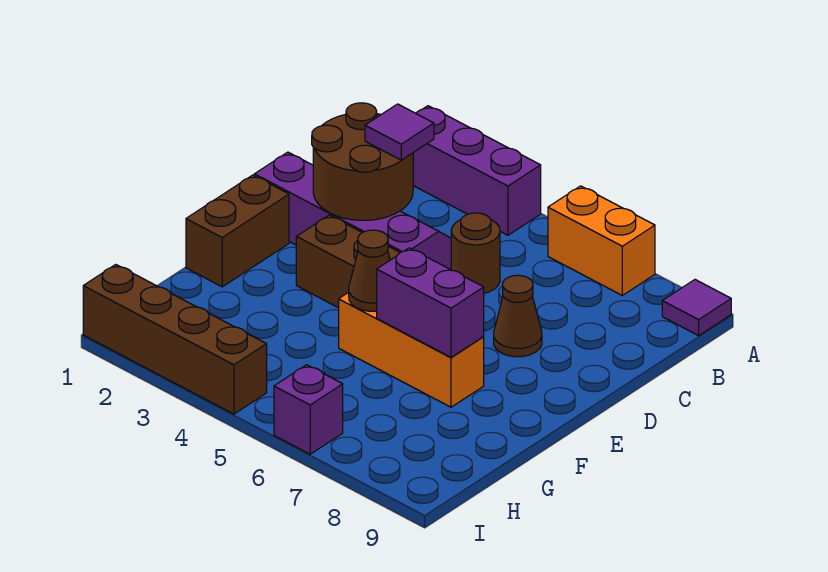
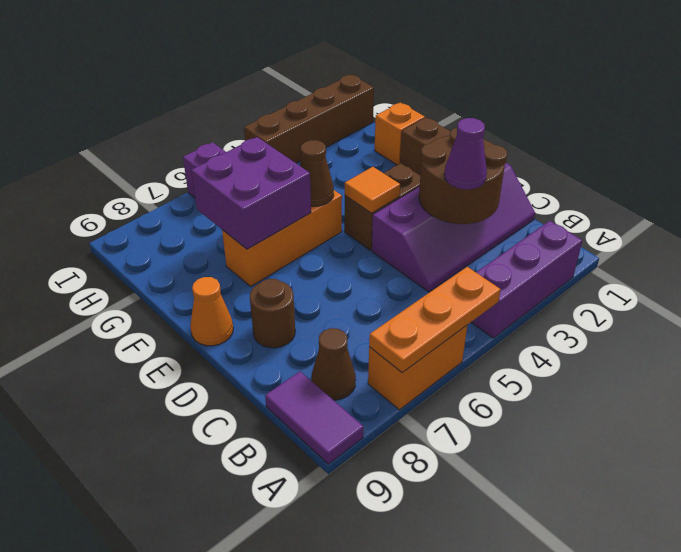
none -> orange plate A5:A7 level 2
purple tile A9 level 1 -> purple tile A9:B9 level 1
purple tile C3 level 3 -> purple cone C3 level 3
brown round brick C5 level 1 -> brown round brick D8 level 1
brown cone D7 level 1 -> brown cone B8 level 1
none -> orange tile E4 level 2
none -> orange cone E9 level 1
purple brick F6:F7 level 2 -> purple brick F6:G7 level 2
none -> orange brick G1 level 1

